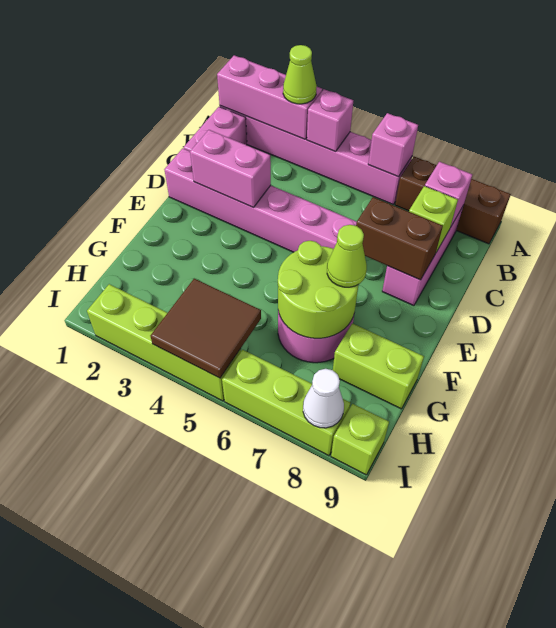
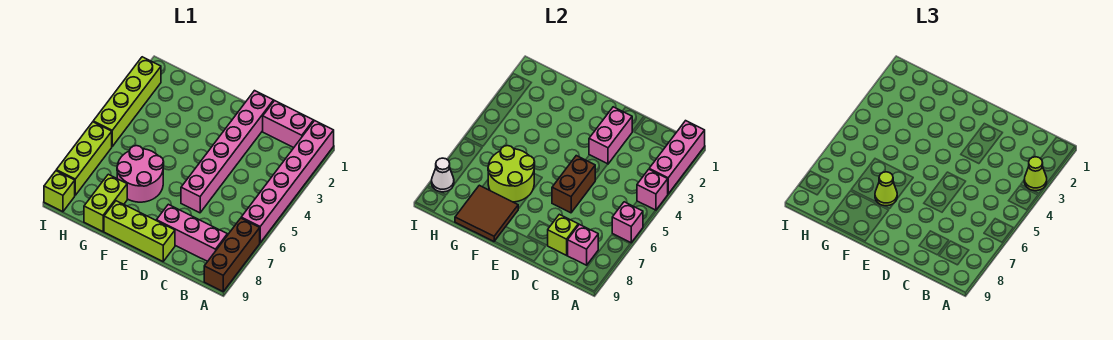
brown brick D7:D8 level 2 -> brown brick D5:D6 level 2
none -> lime brick D9:F9 level 1
brown tile H4:I5 level 2 -> brown tile F8:G9 level 2

